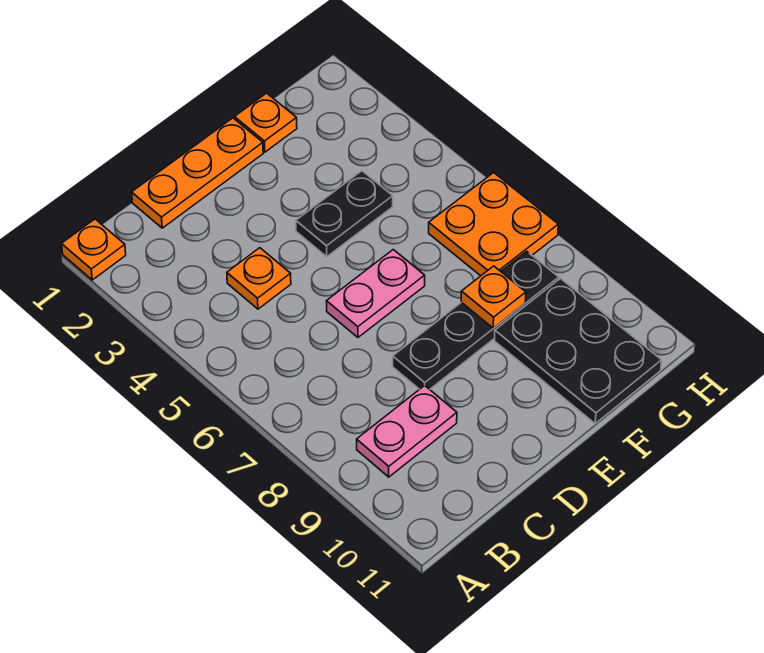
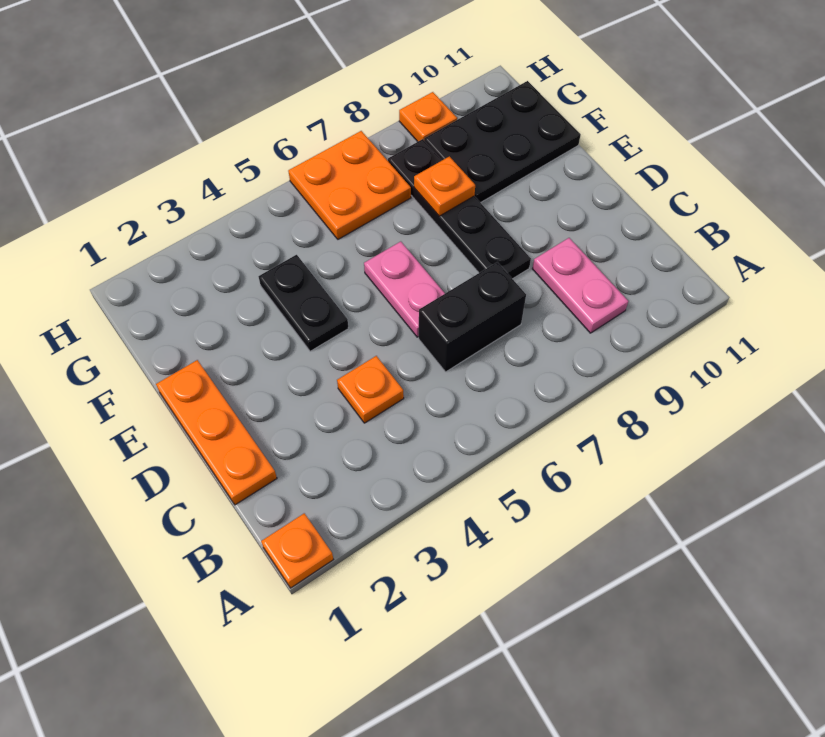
none -> black brick C6:C7 level 1
orange plate F1 level 1 -> orange plate H9 level 1

